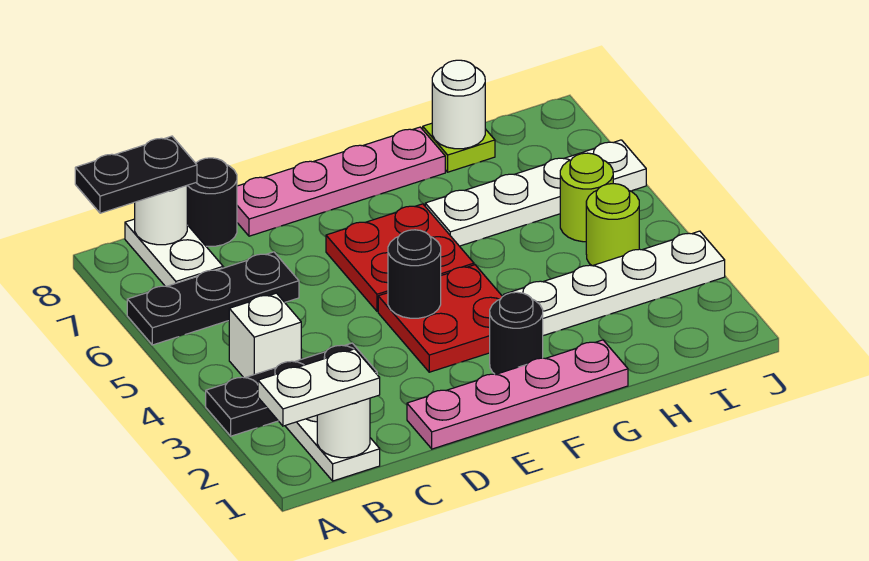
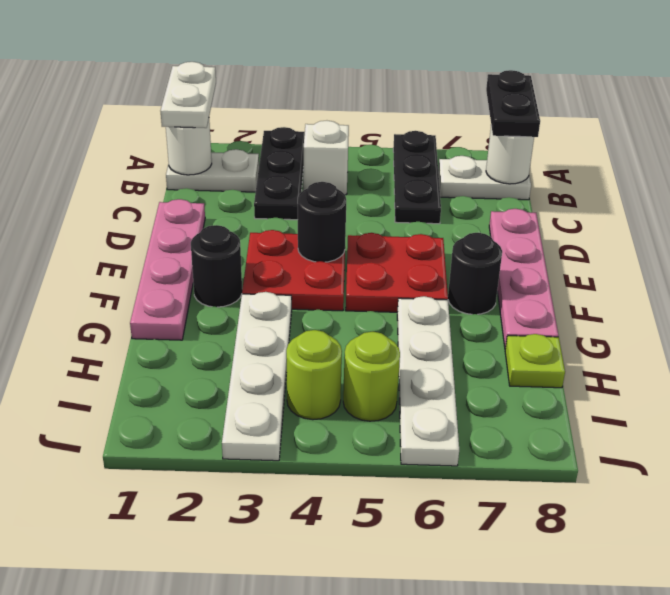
black round brick C8 level 1 -> black round brick F7 level 1
white round brick H8 level 2 -> none

